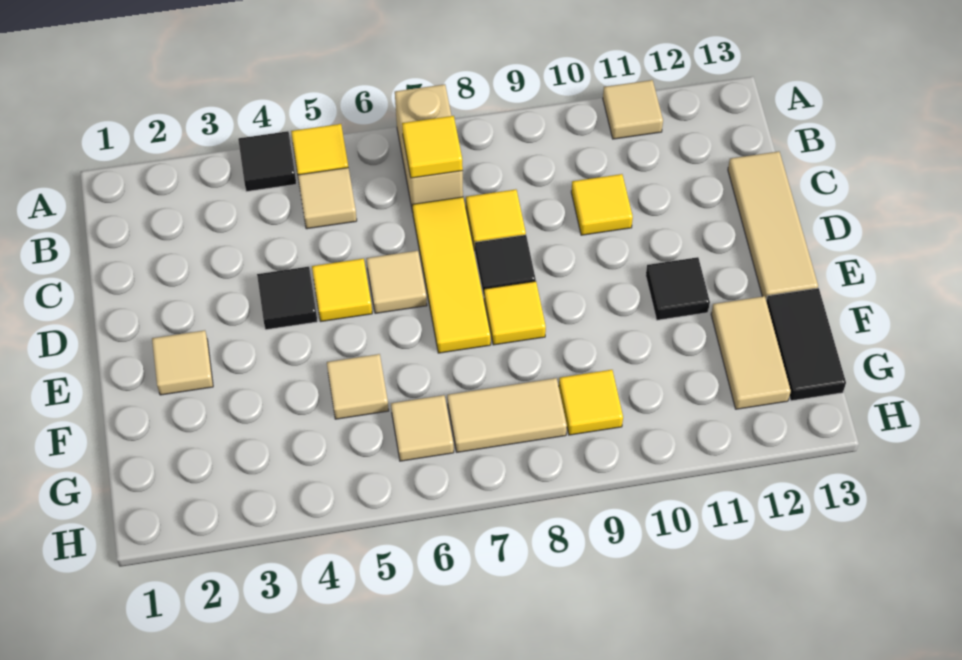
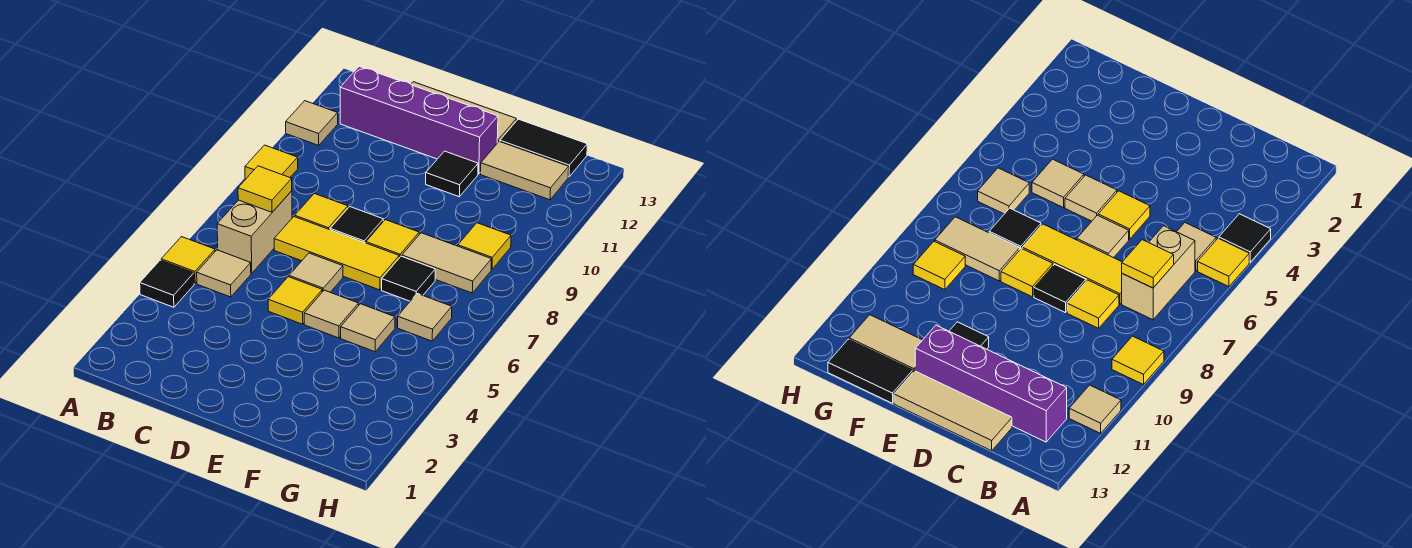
tan brick A7:B7 level 1 -> tan brick B6:B7 level 1
none -> purple brick B12:E12 level 1
yellow tile C10 level 1 -> yellow tile A9 level 1
black tile D4 level 1 -> black tile F7 level 1
tan tile E2 level 1 -> tan tile E5 level 1
tan tile G7:G8 level 1 -> tan tile F8:G8 level 1

